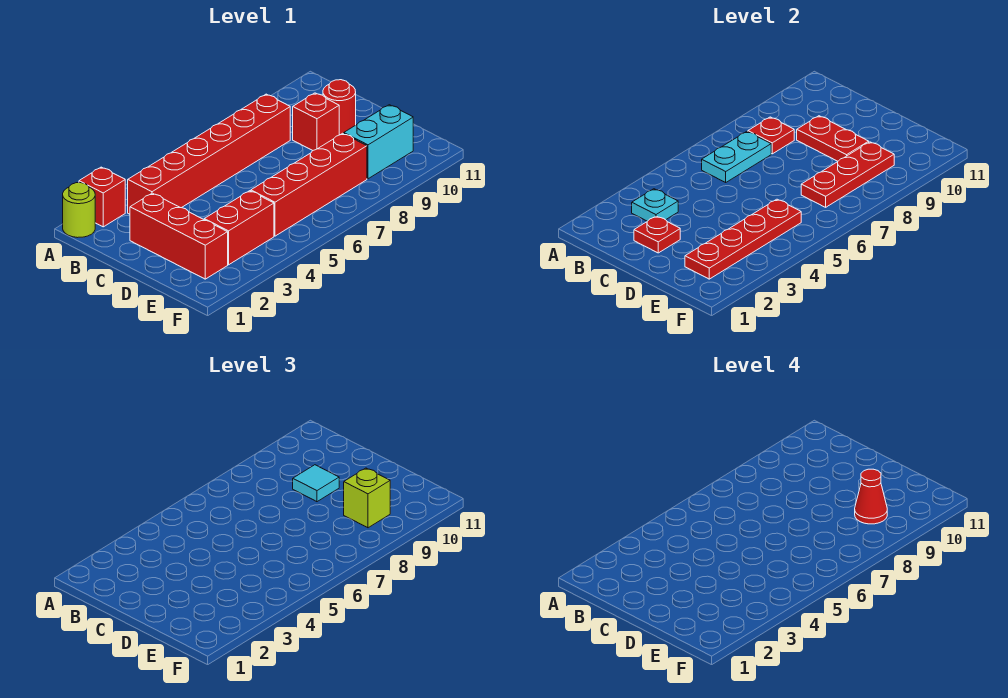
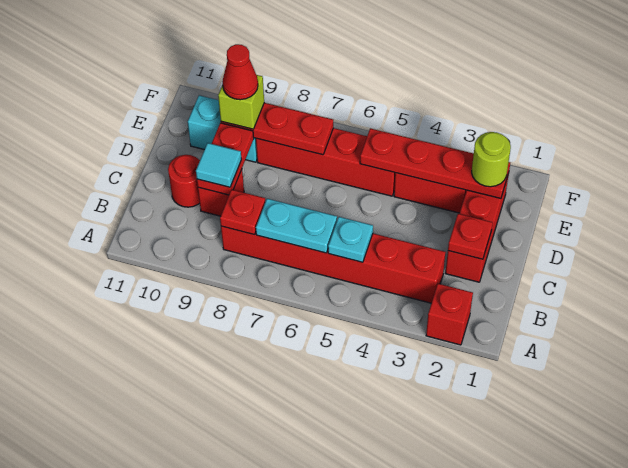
lime round brick A1 level 1 -> lime round brick E2 level 3
cyan plate B3 level 2 -> cyan plate B5 level 2

